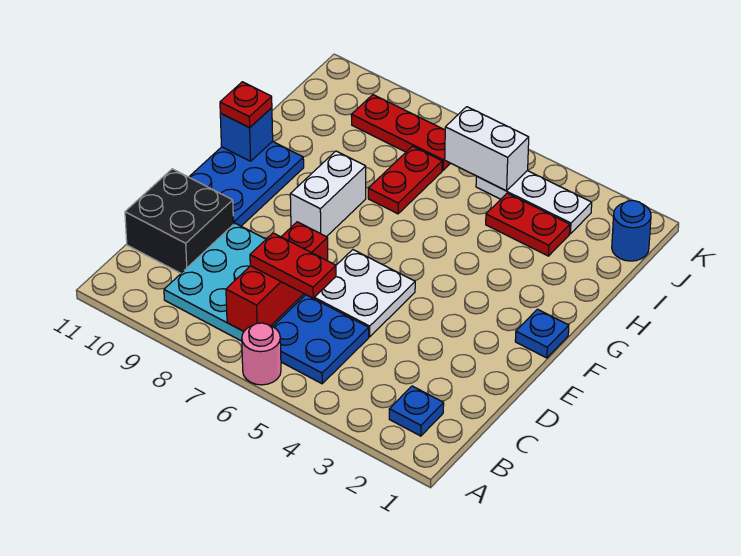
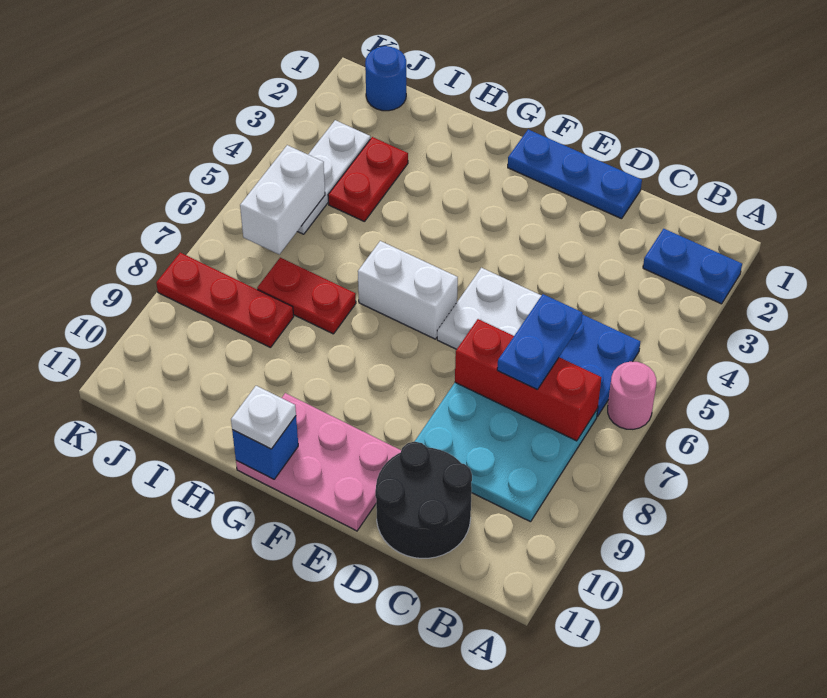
blue plate B2 level 1 -> blue plate A2:B2 level 1
red plate C6:C7 level 3 -> blue plate C6:C7 level 3
black brick C10:D11 level 1 -> black round brick C10:D11 level 1
blue plate E10:G11 level 1 -> pink plate E10:G11 level 1
blue plate F1 level 1 -> blue plate D1:F1 level 1
white brick F8:G8 level 1 -> white brick F6:G6 level 1
red plate G11 level 3 -> white plate G11 level 3
red plate J7:J9 level 1 -> red plate I8:K8 level 1

